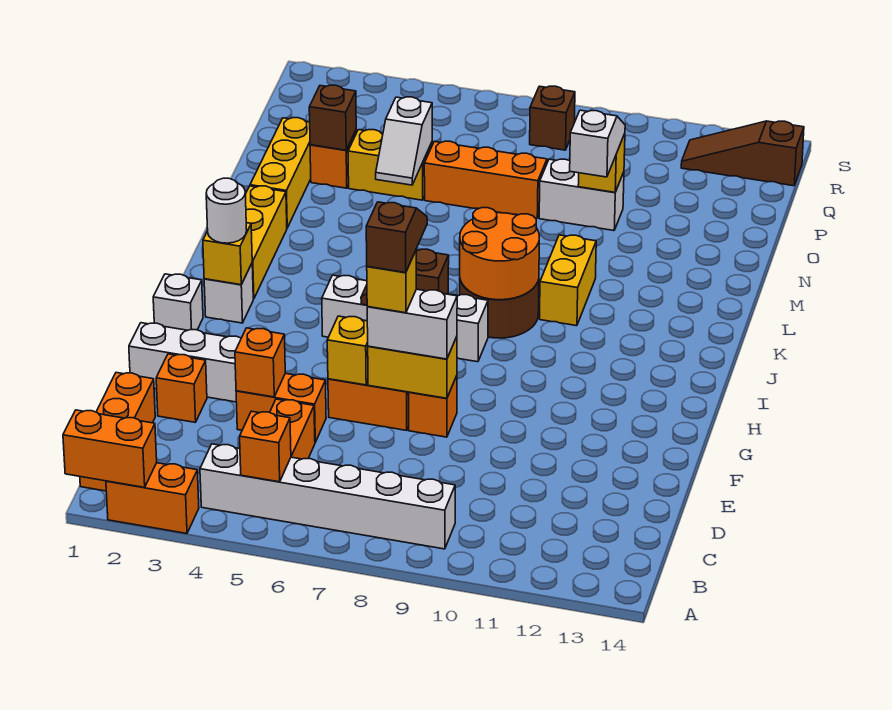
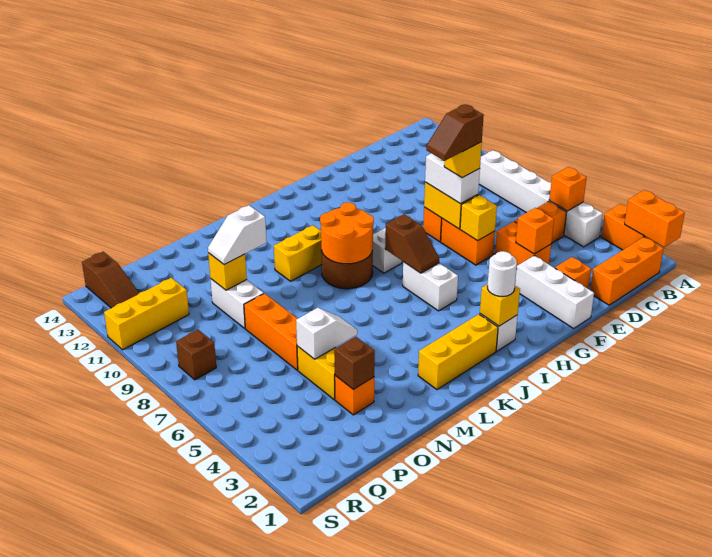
white brick H1 level 1 -> none
yellow brick M2:O2 level 1 -> yellow brick Q11:S11 level 1

